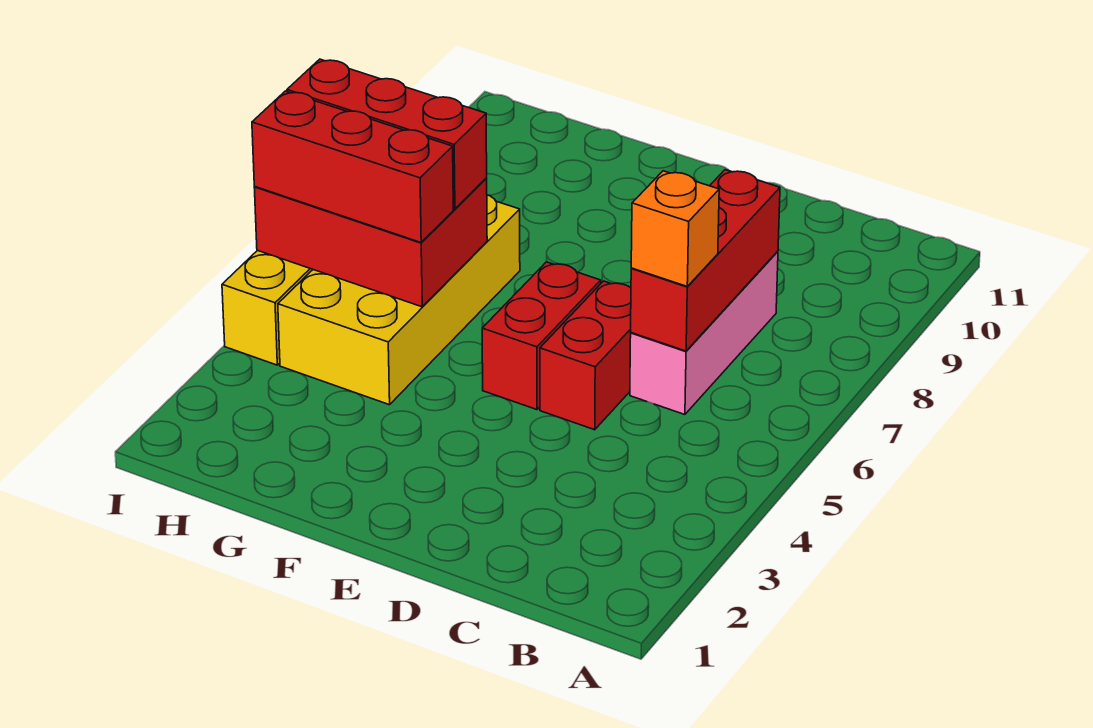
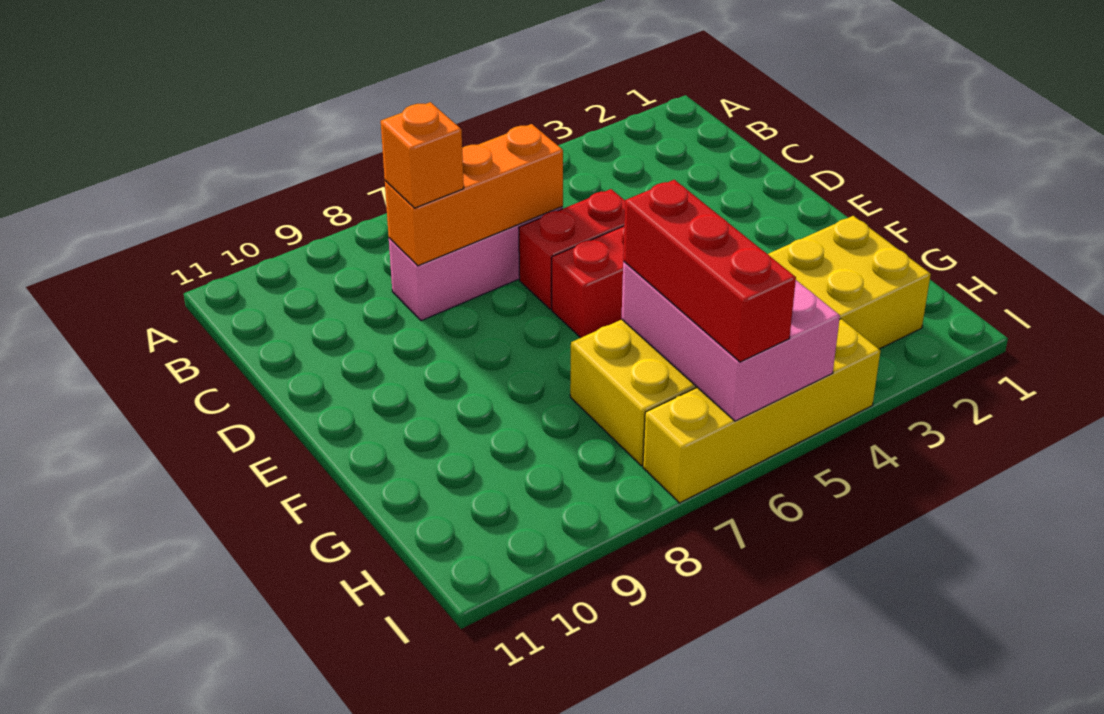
red brick C6:C8 level 2 -> orange brick C6:C8 level 2
orange brick C6 level 3 -> orange brick C8 level 3
yellow brick G4:H7 level 1 -> yellow brick G2:H7 level 1
red brick G5:I6 level 2 -> pink brick G5:I6 level 2
red brick G5:I5 level 3 -> none

